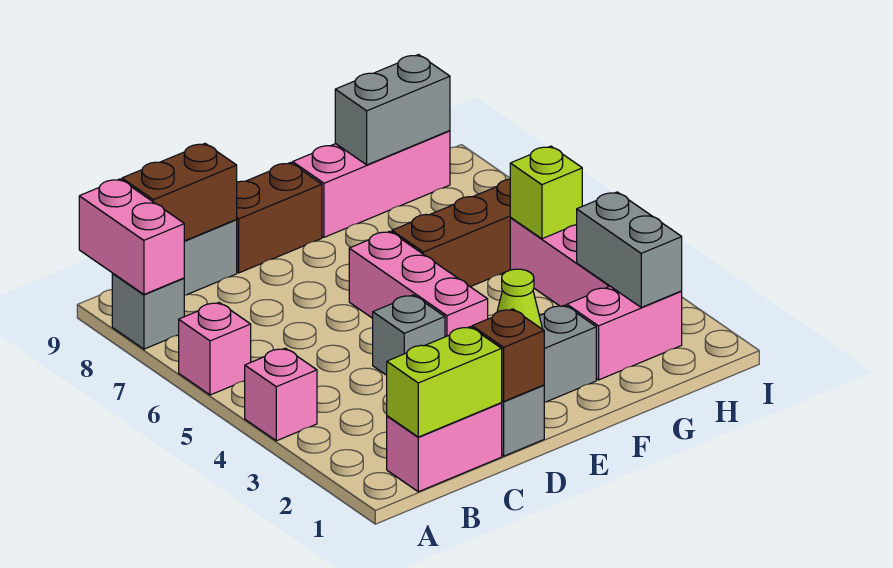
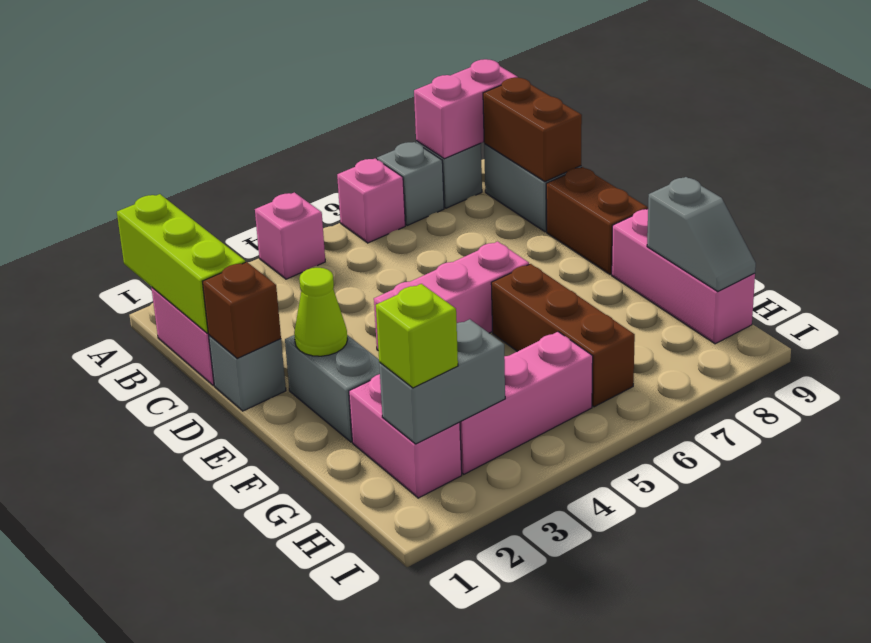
lime brick B1:C1 level 2 -> lime brick A1:C1 level 2
grey brick D4 level 1 -> grey brick A7 level 1
grey brick G9:H9 level 2 -> grey slope G9:H9 level 2 top G
lime brick H5 level 2 -> lime brick H2 level 3

